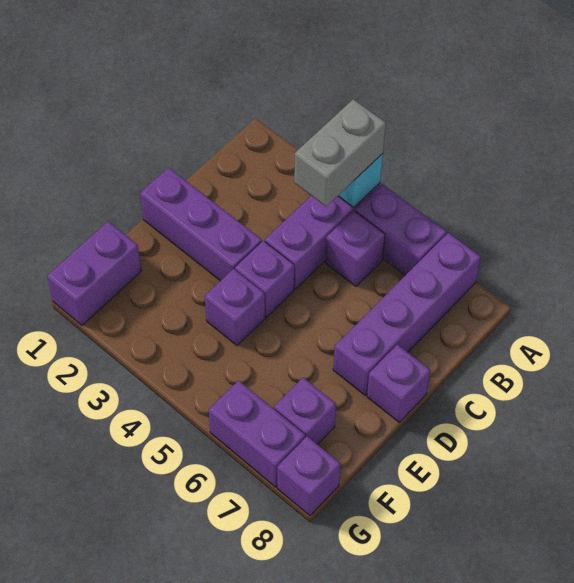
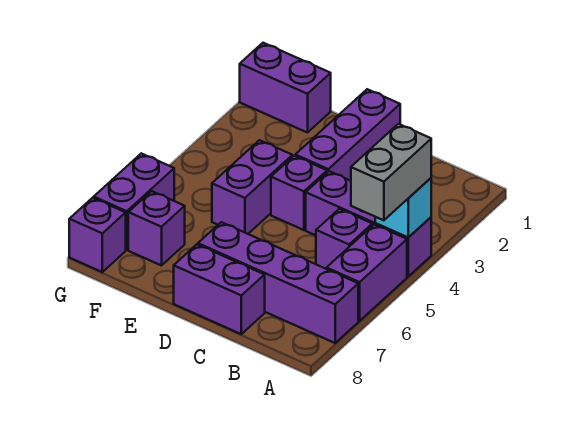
grey brick A4:B4 level 3 -> grey brick A4:A5 level 3
purple brick D8 level 1 -> purple brick C8:D8 level 1
purple brick E4 level 1 -> purple brick E4:E5 level 1

